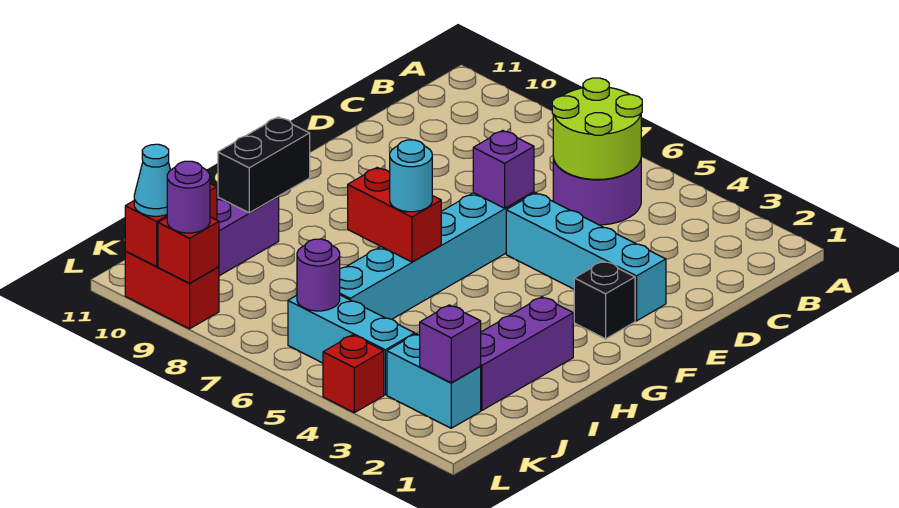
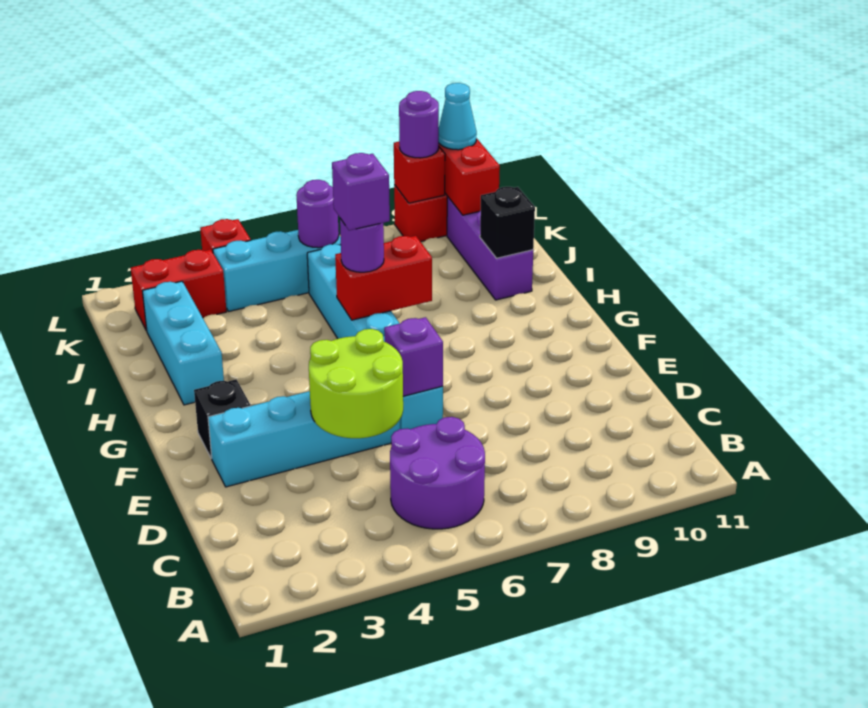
lime round brick B5:C6 level 2 -> lime round brick D4:E5 level 2
purple brick H2:J2 level 1 -> cyan brick H2:J2 level 1
cyan round brick H6 level 3 -> purple round brick H6 level 3
black brick H10:I10 level 2 -> black brick I10 level 2
cyan brick K2:K3 level 1 -> red brick K2:K3 level 1
purple brick K2 level 2 -> purple brick H6 level 4

